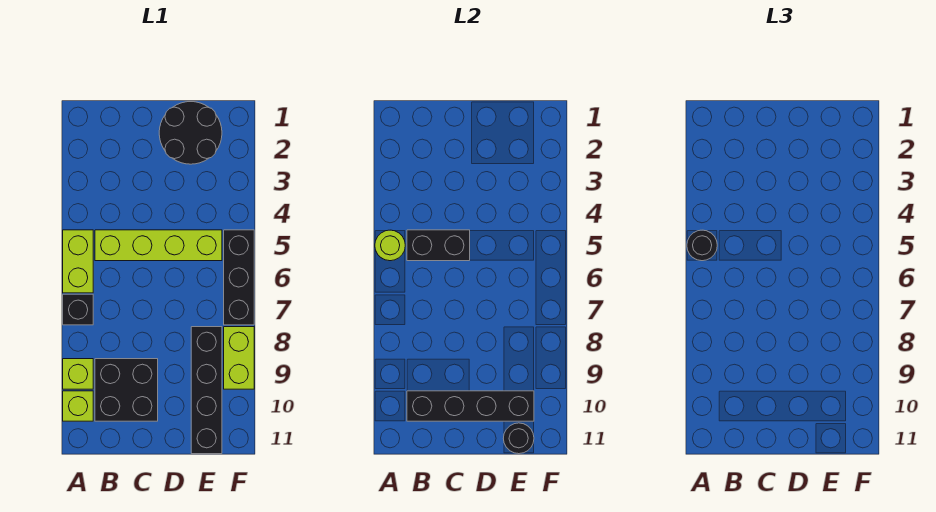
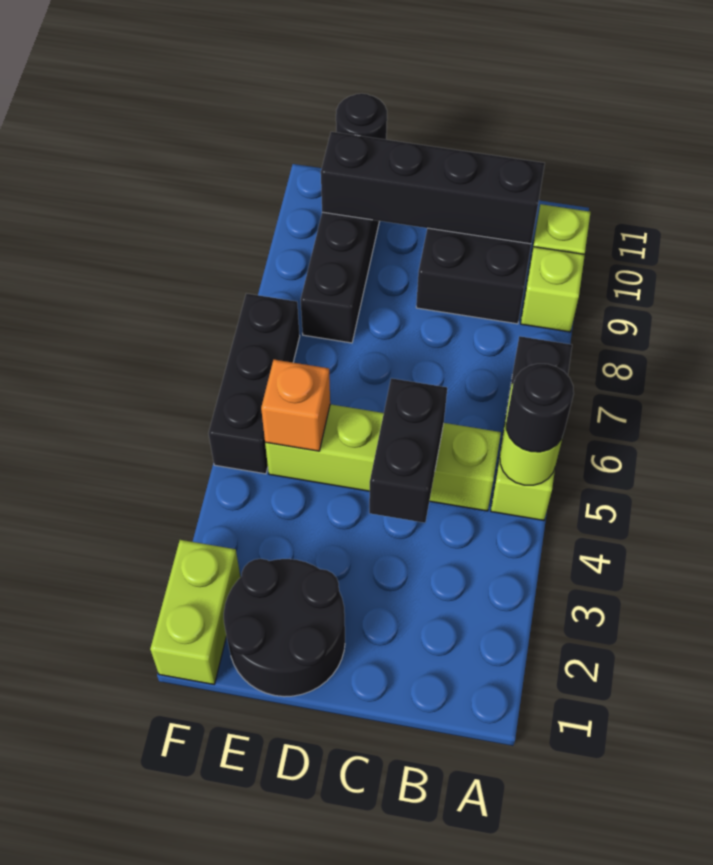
black brick B5:C5 level 2 -> black brick C4:C5 level 2
none -> orange brick E5 level 2
lime brick F8:F9 level 1 -> lime brick F1:F2 level 1

